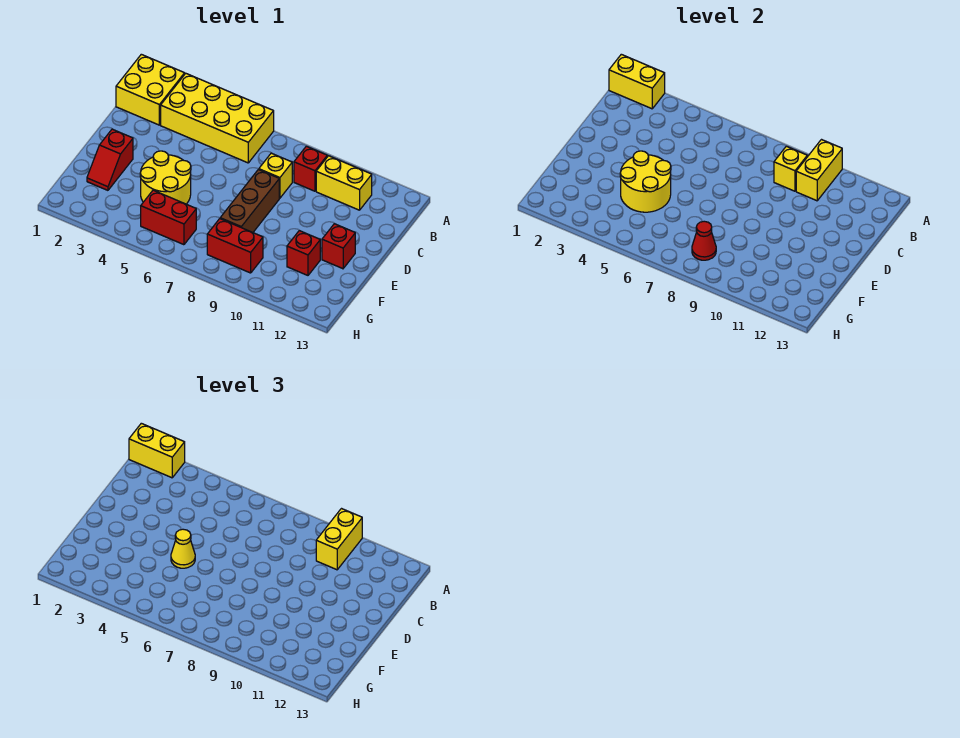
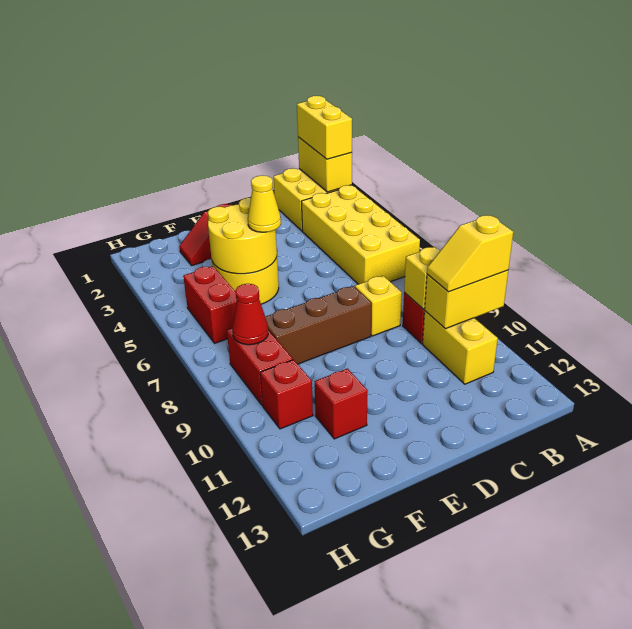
yellow brick A10:B10 level 3 -> yellow slope A10:B10 level 3 top A
red brick E12 level 1 -> red brick G10 level 1

